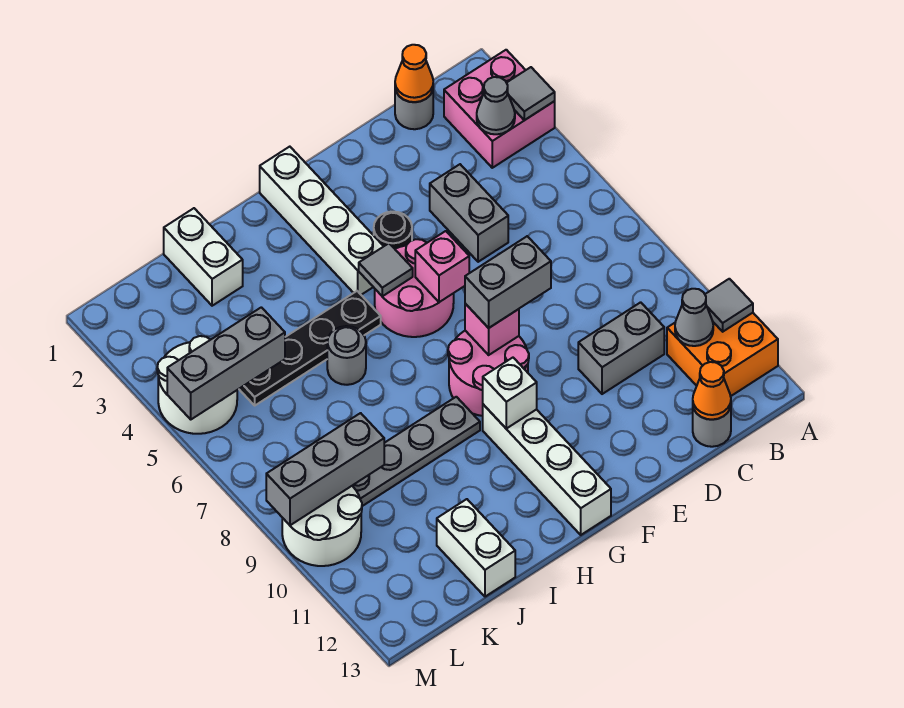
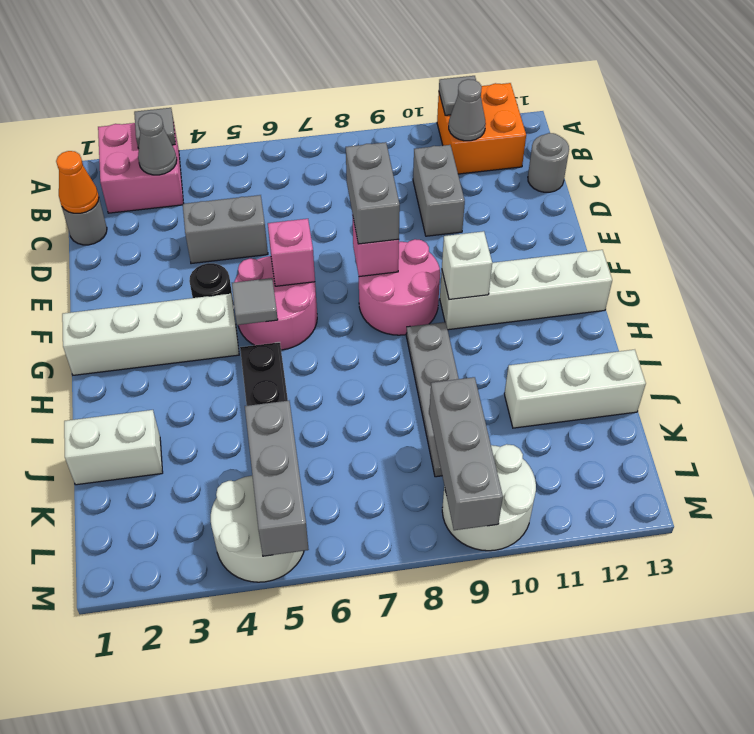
orange cone C13 level 2 -> none
grey round brick I6 level 1 -> none
white brick J12:J13 level 1 -> white brick J11:J13 level 1

